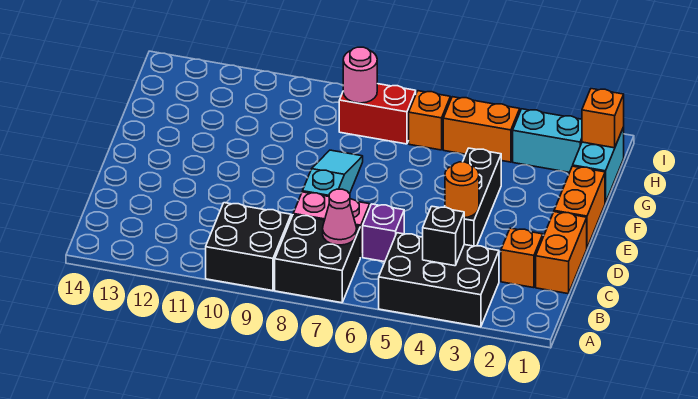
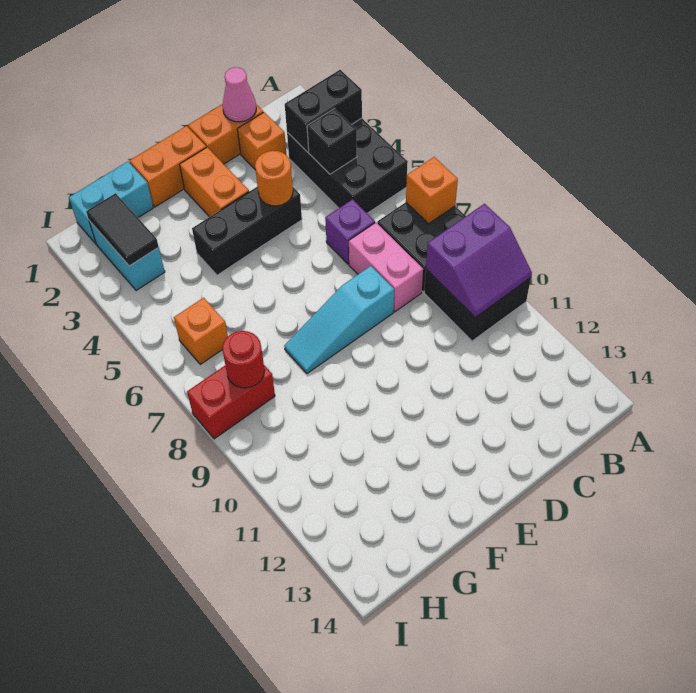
none -> black brick A3:B3 level 2
none -> purple slope A9:B10 level 2 top 9
pink cone B7 level 2 -> pink cone C1 level 2
orange brick H1 level 2 -> orange brick A7 level 2
none -> black tile H2:H3 level 2
orange brick H4:H5 level 1 -> orange brick E2:E3 level 1
red brick H7:H8 level 1 -> red brick H8:I8 level 1
pink round brick H8 level 2 -> red round brick H8 level 2

